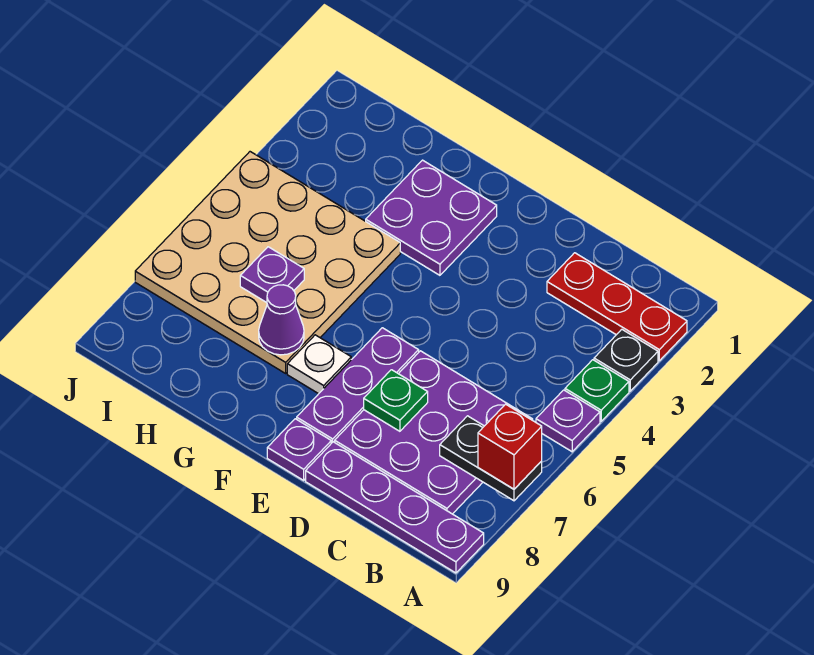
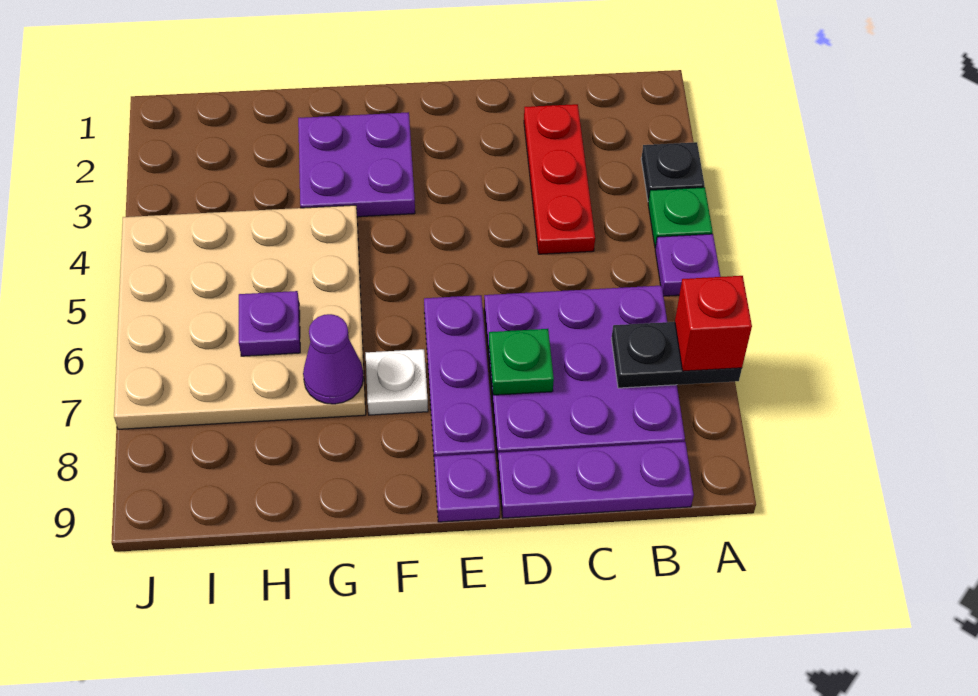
red plate A2:C2 level 1 -> red plate C2:C4 level 1
purple plate A9:D9 level 1 -> purple plate B9:D9 level 1

